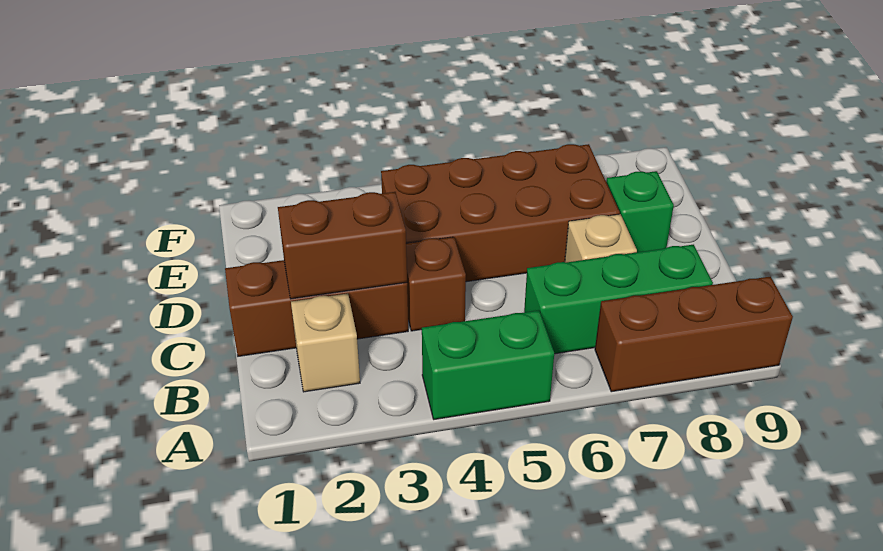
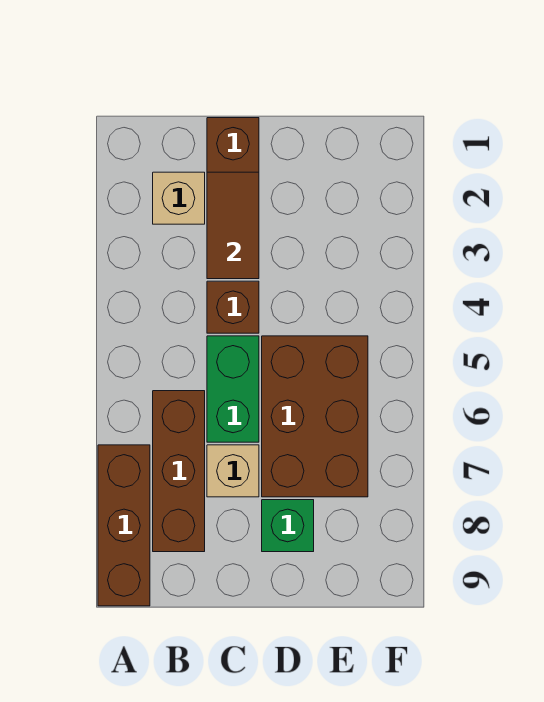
green brick A4:A5 level 1 -> green brick C5:C6 level 1
green brick B6:B8 level 1 -> brown brick B6:B8 level 1
brown brick C2:C3 level 2 -> brown tile C2:C3 level 2
brown brick D4:E7 level 1 -> brown brick D5:E7 level 1

